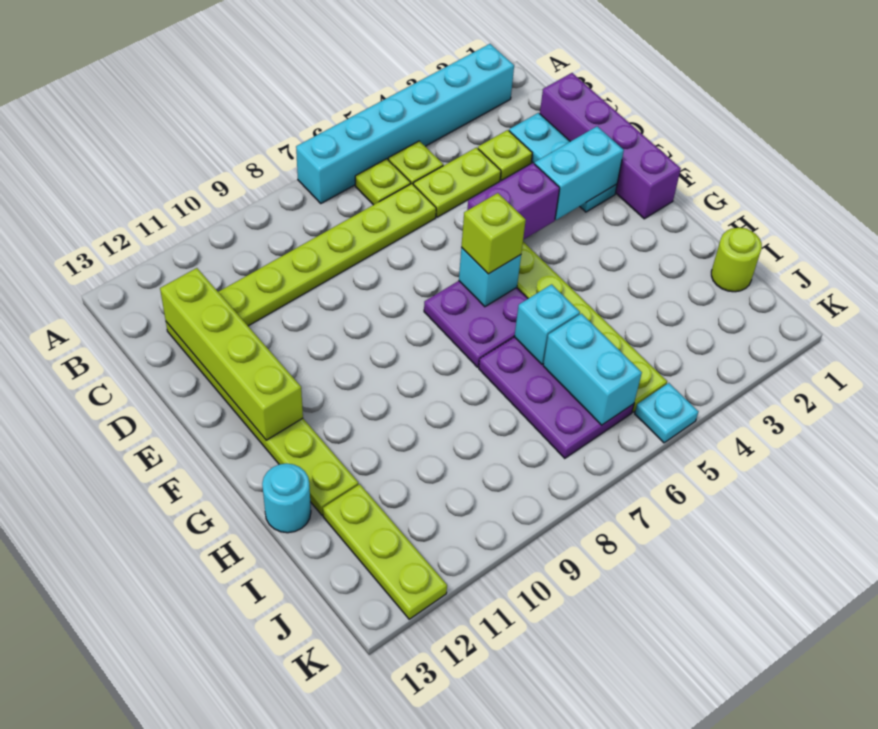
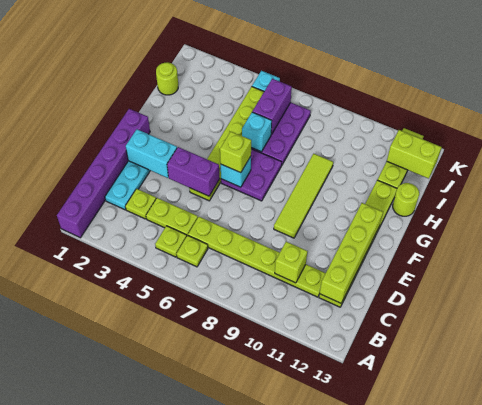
cyan brick A2:A7 level 1 -> none
purple brick C1:F1 level 1 -> purple brick A1:F1 level 1
none -> lime brick C10 level 2
none -> lime tile E9:H9 level 1
cyan round brick H13 level 1 -> lime round brick H13 level 1
cyan brick I6:J6 level 2 -> purple brick I6:J6 level 2
none -> lime brick J12:J13 level 2

